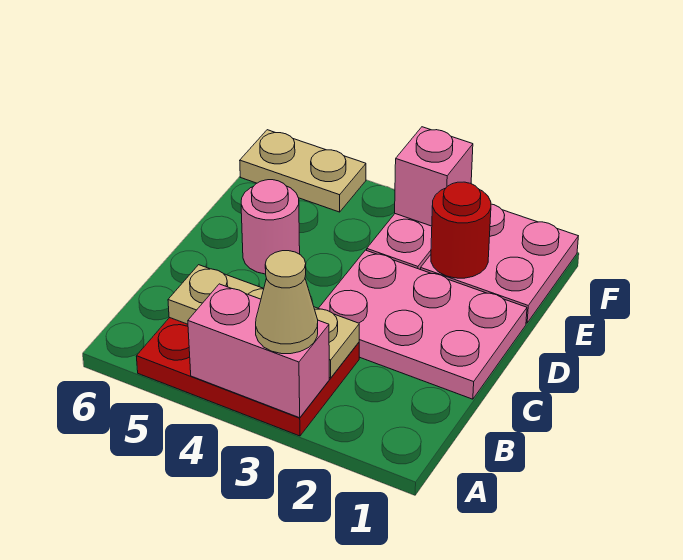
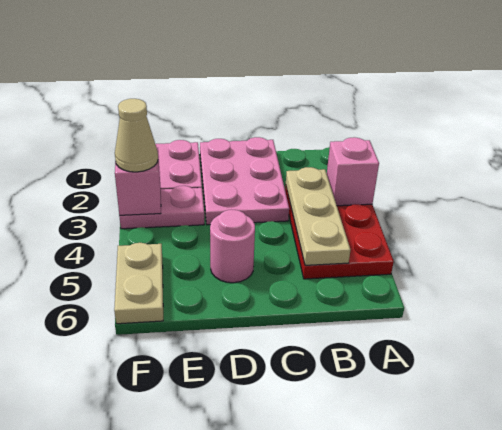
pink brick A3:A4 level 2 -> pink brick A3 level 2
tan cone A3 level 3 -> tan cone F3 level 3
red round brick E2 level 2 -> none

